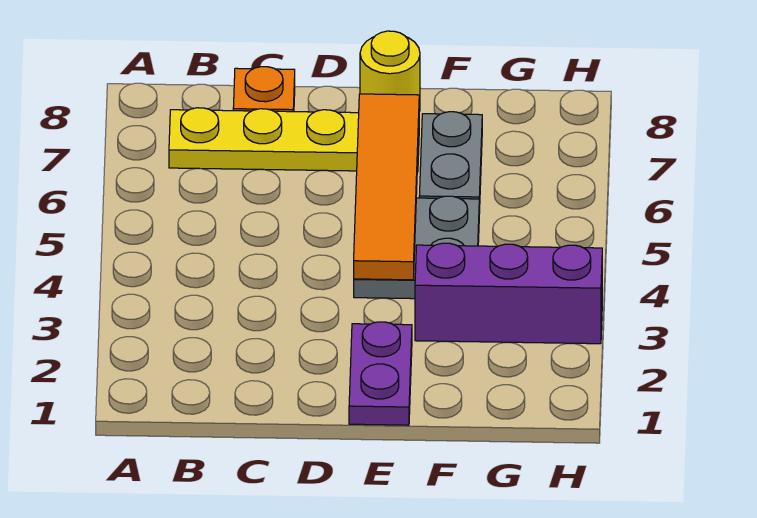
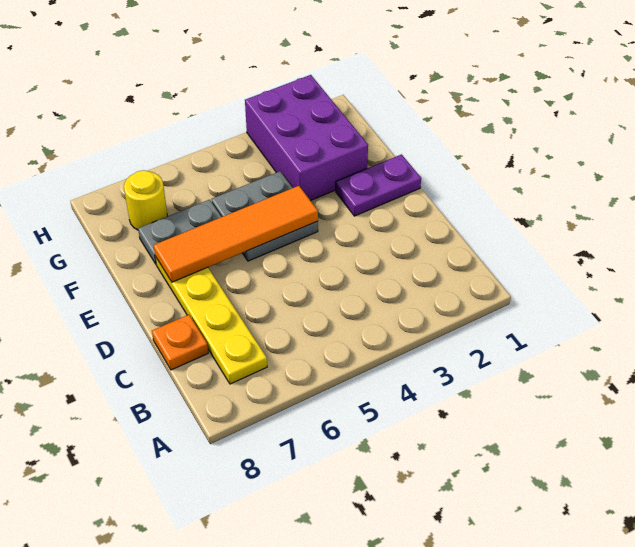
yellow round brick E8 level 1 -> yellow round brick G7 level 1
purple brick F3:H3 level 1 -> purple brick F2:H3 level 1

